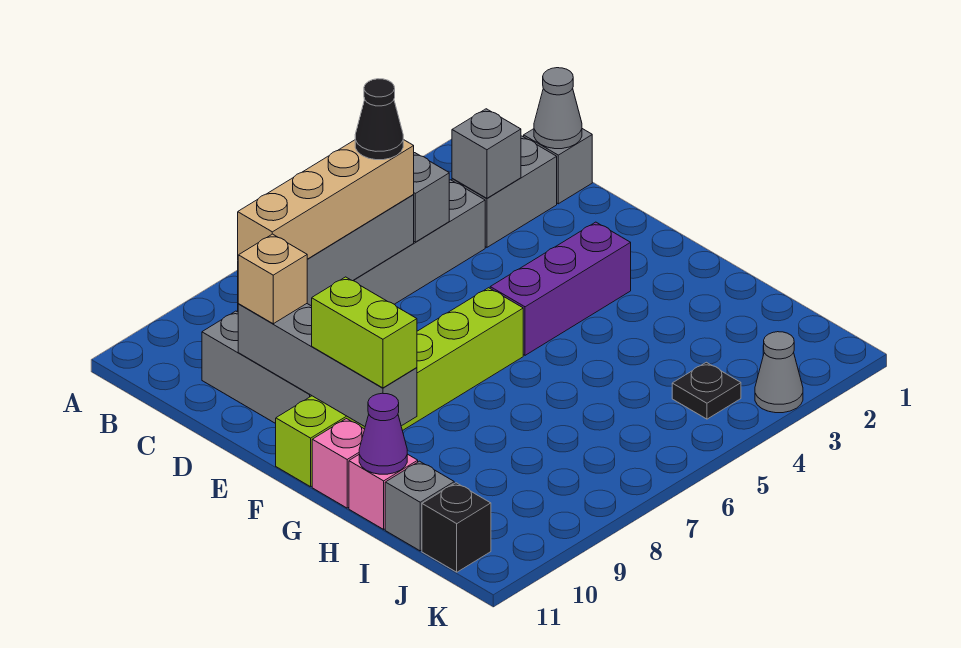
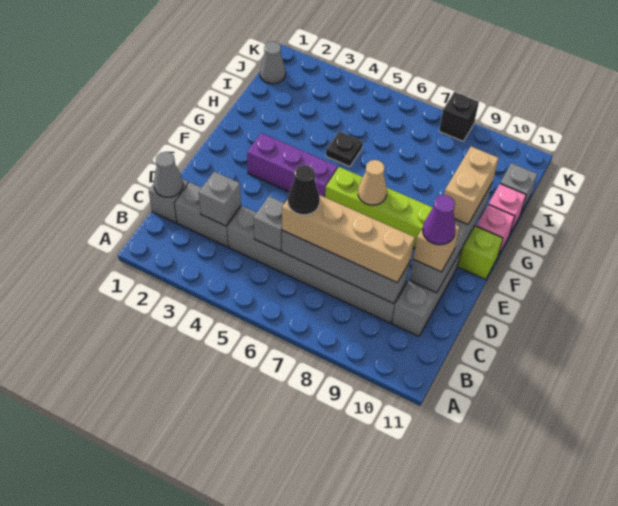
none -> tan cone F7 level 2
lime brick F10:G10 level 3 -> tan brick F10:G10 level 3
purple cone H11 level 2 -> purple cone D10 level 4
black plate J4 level 1 -> black plate H5 level 1
black brick J11 level 1 -> black brick K8 level 1
grey cone K3 level 1 -> grey cone J1 level 1

